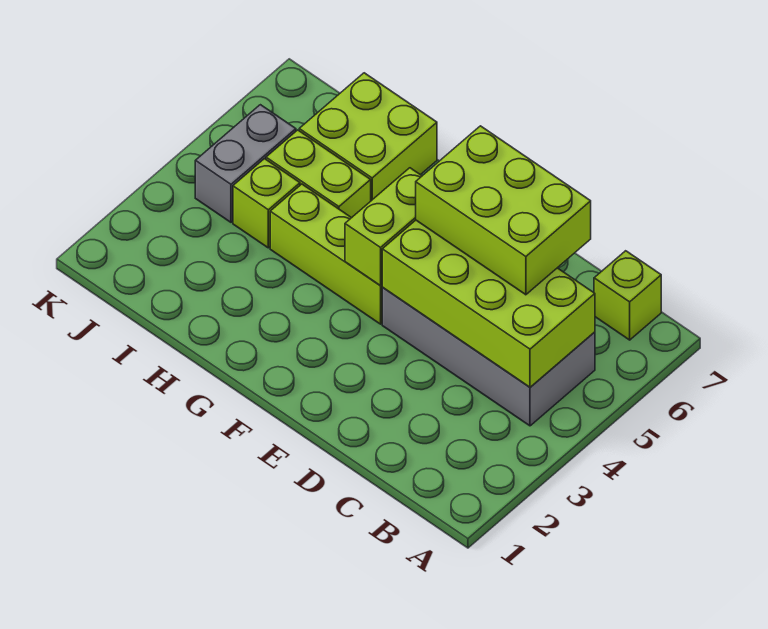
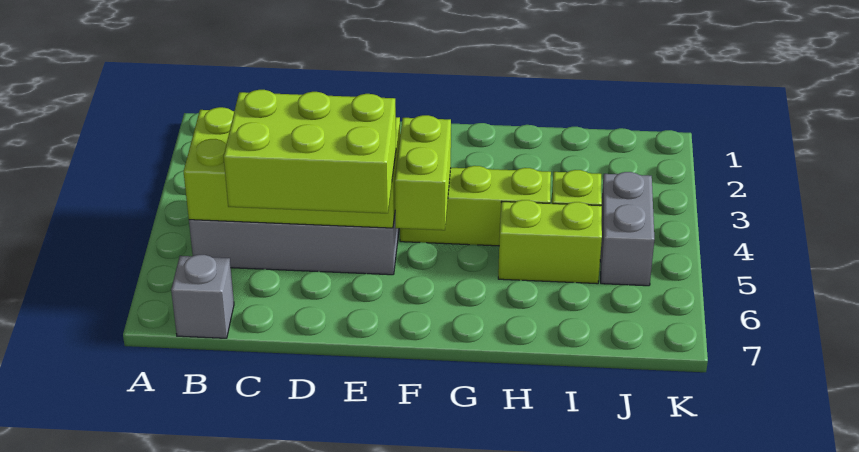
lime brick B7 level 1 -> grey brick B7 level 1
lime brick H6:I7 level 1 -> none

